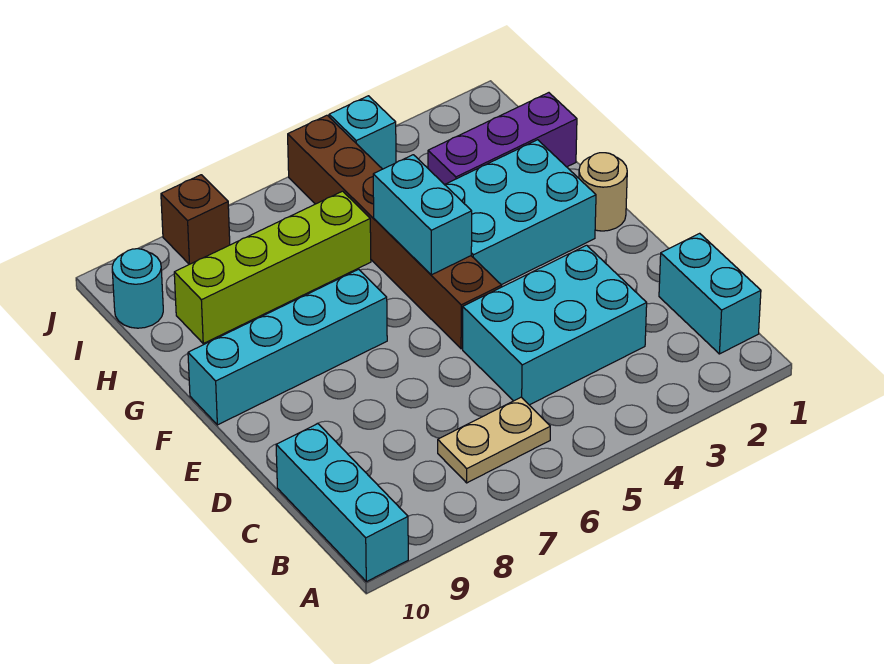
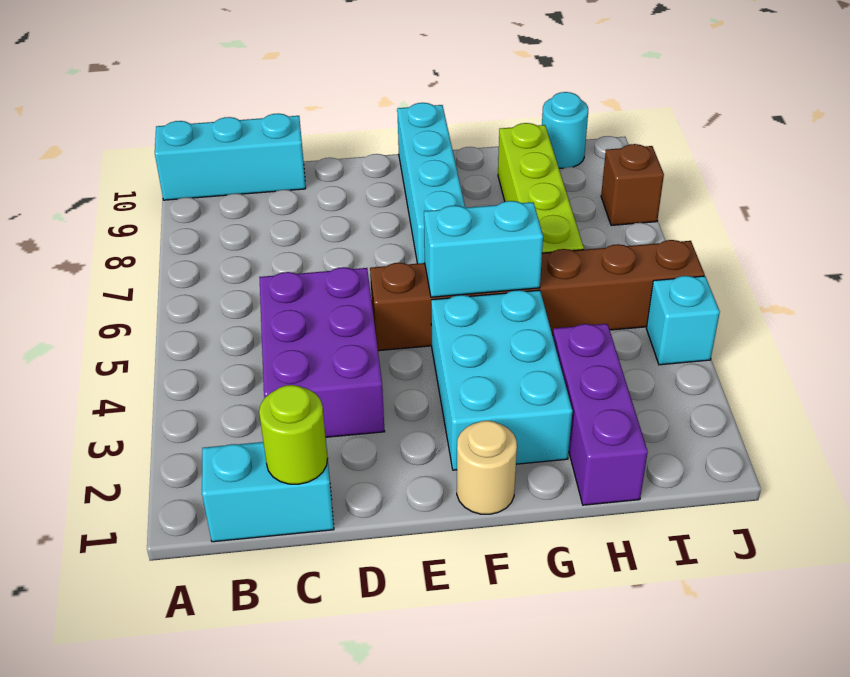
tan plate B6:B7 level 1 -> none
none -> lime round brick C1 level 2
cyan brick C3:D5 level 1 -> purple brick C3:D5 level 1

